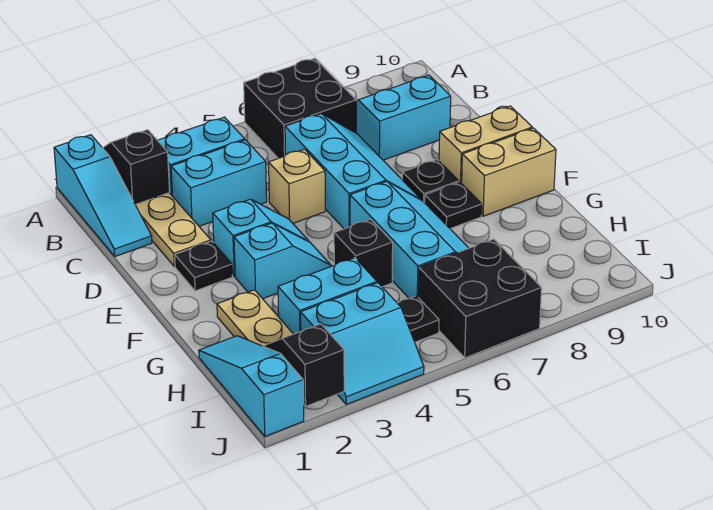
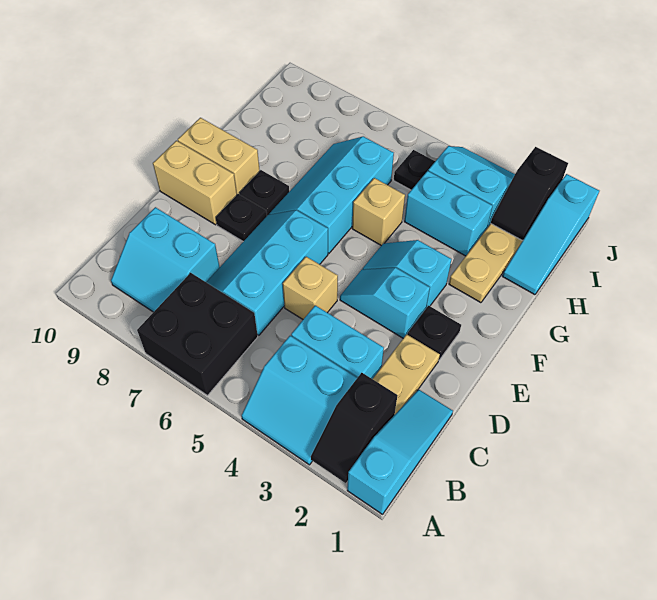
black brick G5 level 1 -> tan brick G5 level 1
black brick I6:J7 level 1 -> none

